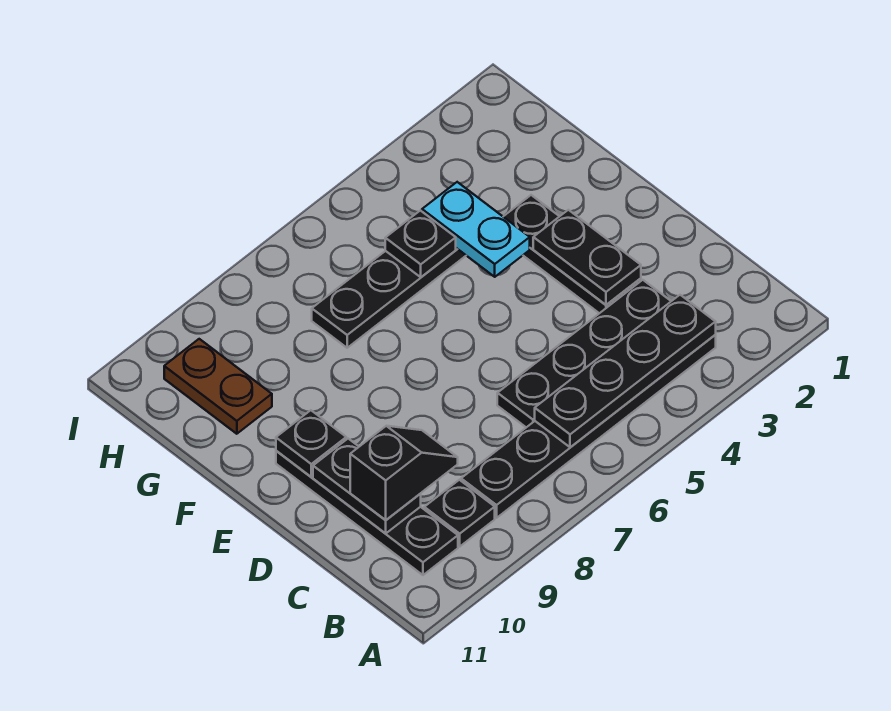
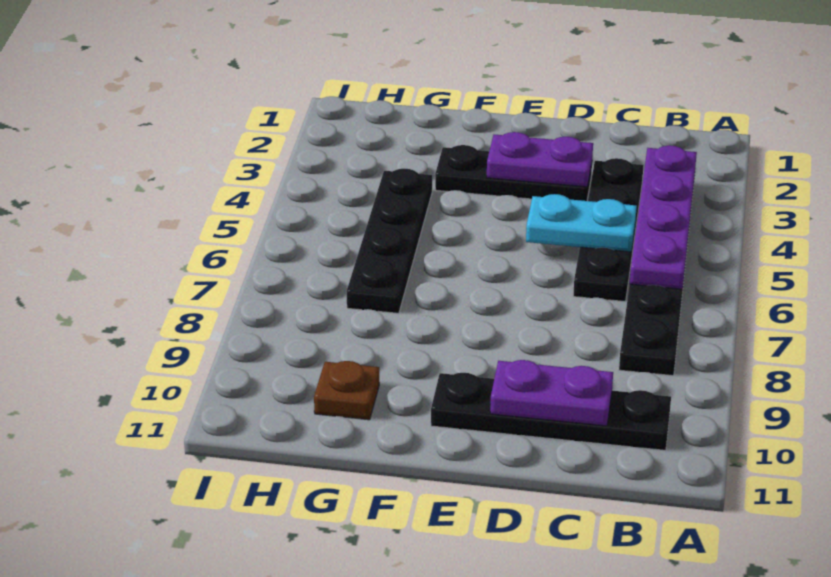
black plate B3:B6 level 2 -> purple plate B3:B6 level 2
black plate B9 level 1 -> none
black slope C9:C10 level 3 top 10 -> none
black plate C10:D10 level 2 -> purple plate C10:D10 level 2
black plate D3:E3 level 2 -> purple plate D3:E3 level 2
black plate E10 level 2 -> none
cyan plate F4:G4 level 2 -> cyan plate C5:D5 level 2
black plate G5 level 2 -> none
brown plate G10:H10 level 1 -> brown plate G10 level 1

